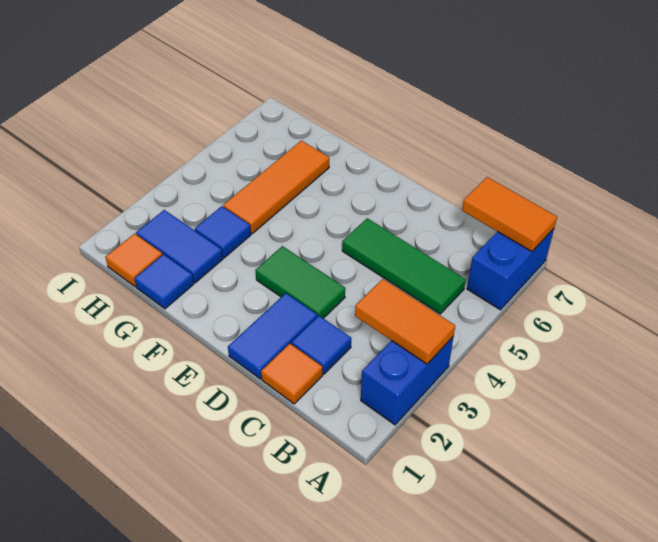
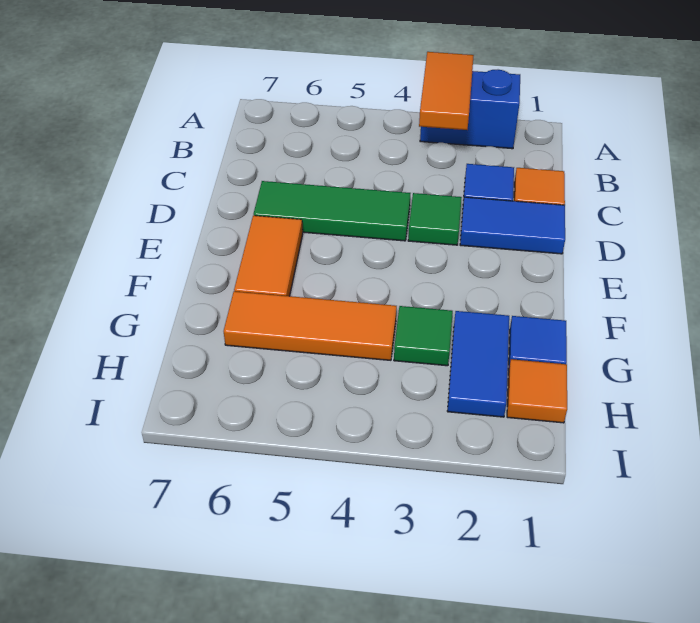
blue brick A6:A7 level 1 -> none
orange tile A7:B7 level 2 -> orange tile E6:F6 level 1
green tile B5:D5 level 1 -> green tile D4:D6 level 1
green tile D3:E3 level 1 -> green tile D3 level 1
blue tile G3 level 1 -> green tile G3 level 1

